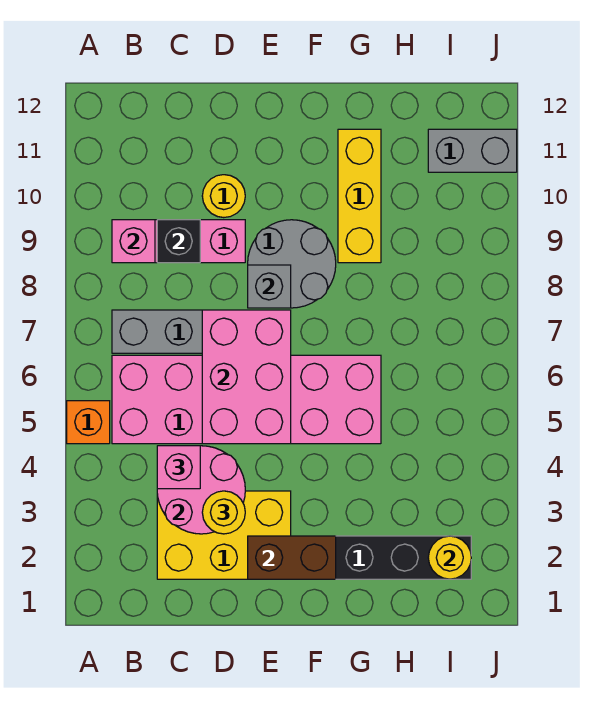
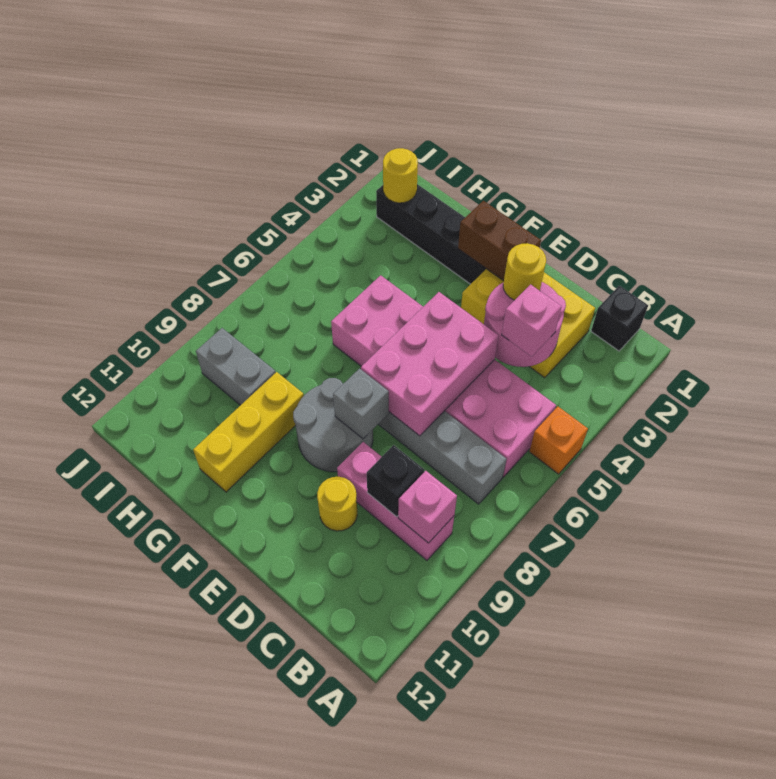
none -> black brick B1 level 1
grey brick I11:J11 level 1 -> grey brick H9:I9 level 1

